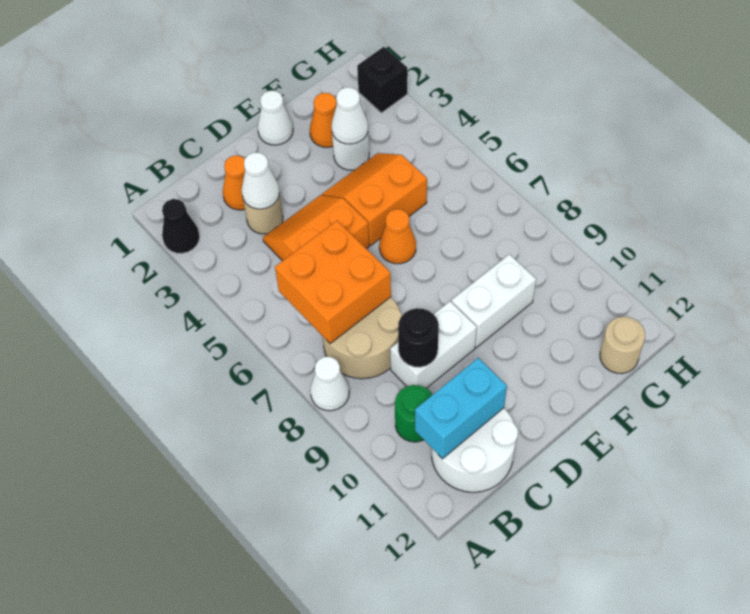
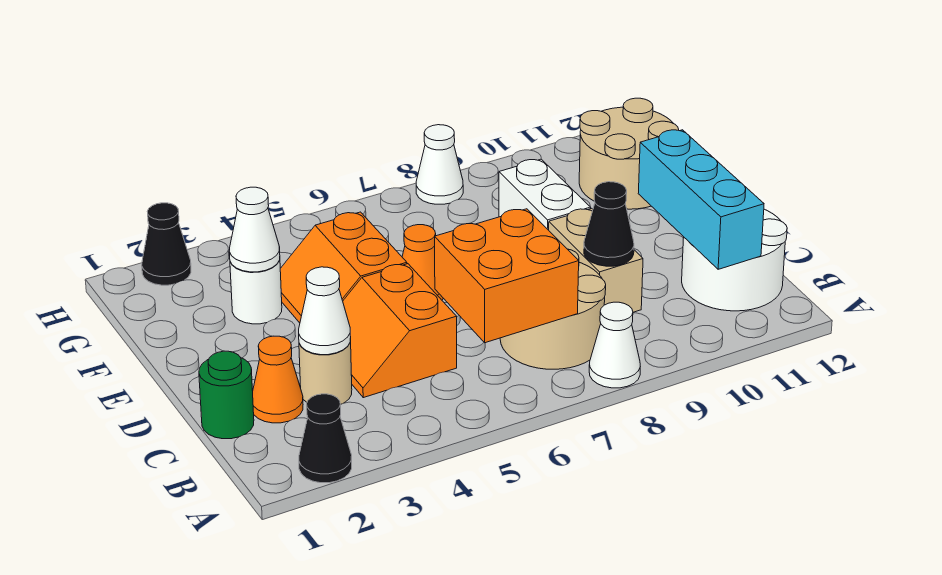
green round brick B10 level 1 -> green round brick C1 level 1
cyan brick B11:C11 level 2 -> cyan brick B11:D11 level 2
white brick C9:D9 level 1 -> tan brick C9:D9 level 1
black round brick C9 level 2 -> black cone C9 level 2
white cone E1 level 1 -> white cone H8 level 1
orange cone F2 level 1 -> none
tan round brick G12 level 1 -> tan round brick F11:G12 level 1
black brick H2 level 1 -> black cone H2 level 1

